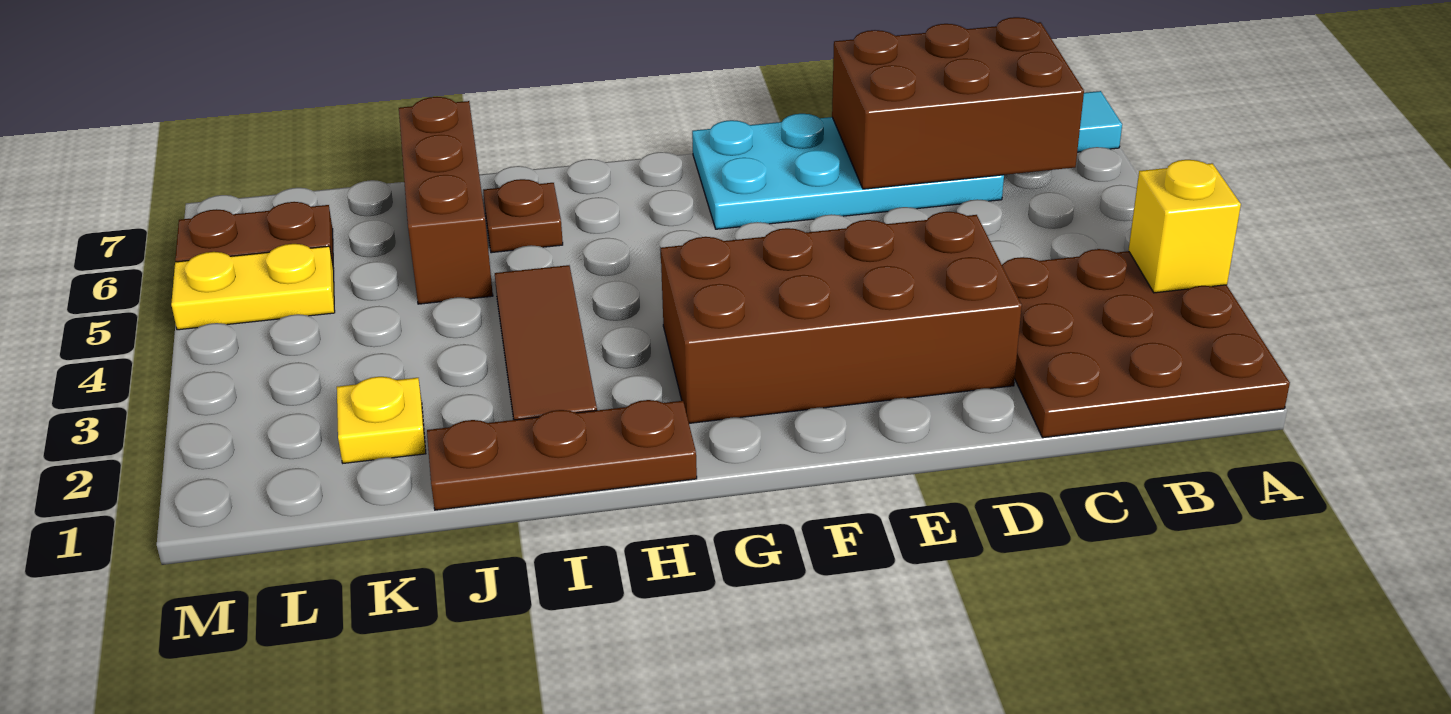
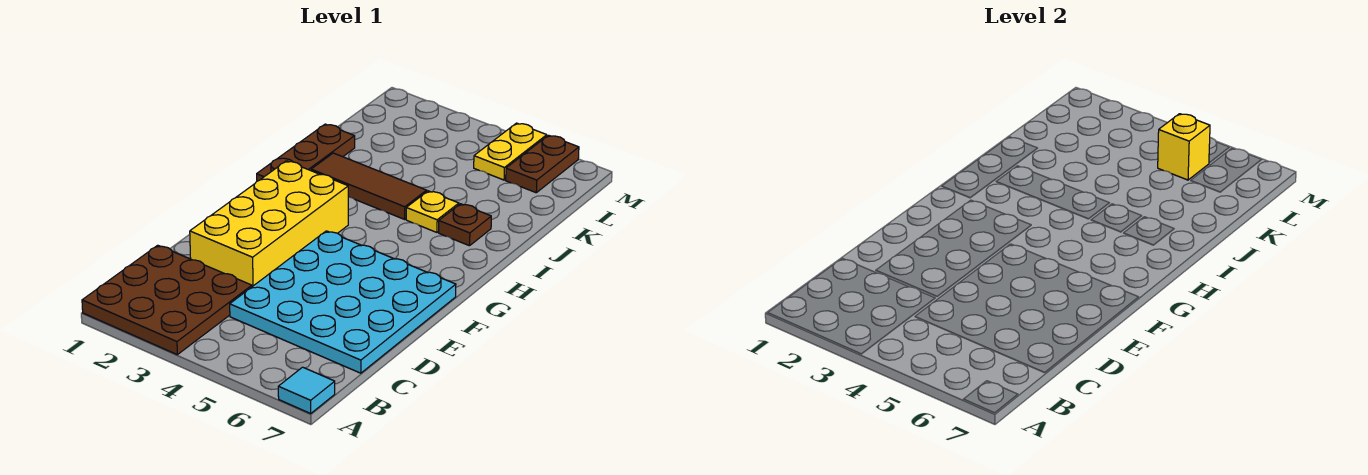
yellow brick A3 level 2 -> yellow brick L5 level 2
brown brick B6:D7 level 2 -> none
cyan plate C6:F7 level 1 -> cyan plate C4:F7 level 1
brown brick D2:G3 level 1 -> yellow brick D2:G3 level 1
brown brick J5:J7 level 1 -> none
yellow plate K2 level 1 -> yellow plate I5 level 1

